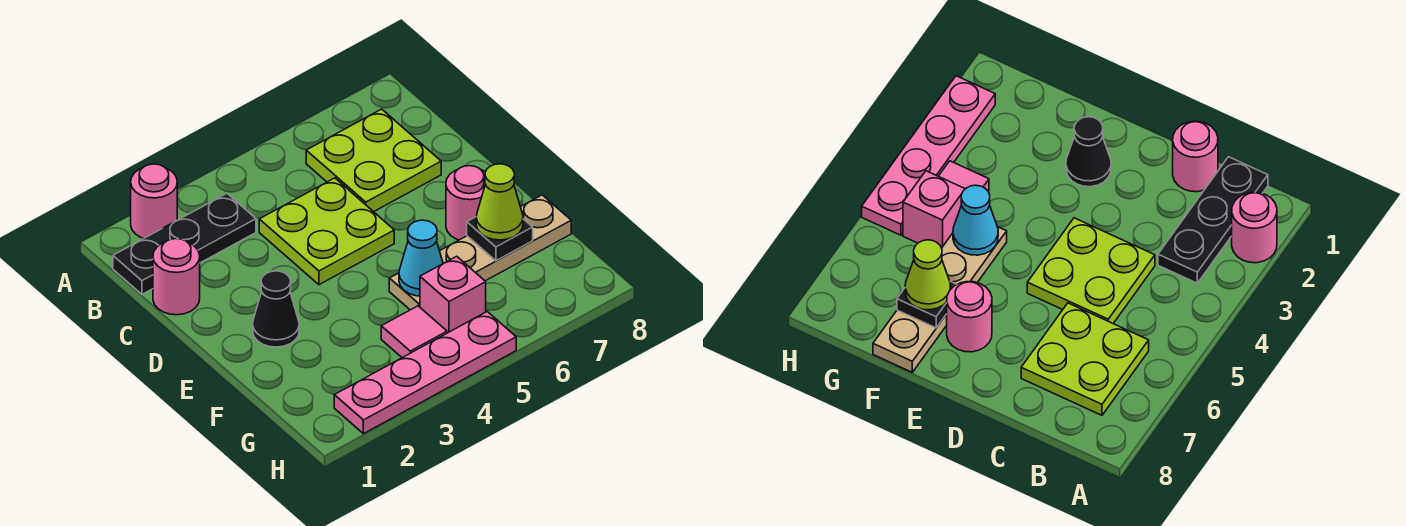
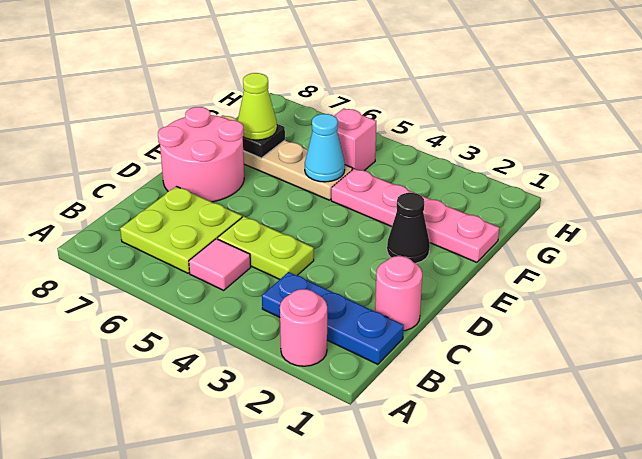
black plate B1:B3 level 1 -> blue plate B1:B3 level 1
lime plate C4:D5 level 1 -> lime plate C4:C5 level 1
pink round brick E7 level 1 -> pink round brick D7:E8 level 1
pink tile G4 level 1 -> pink tile B5 level 1
pink plate H2:H5 level 1 -> pink plate F1:F4 level 1

